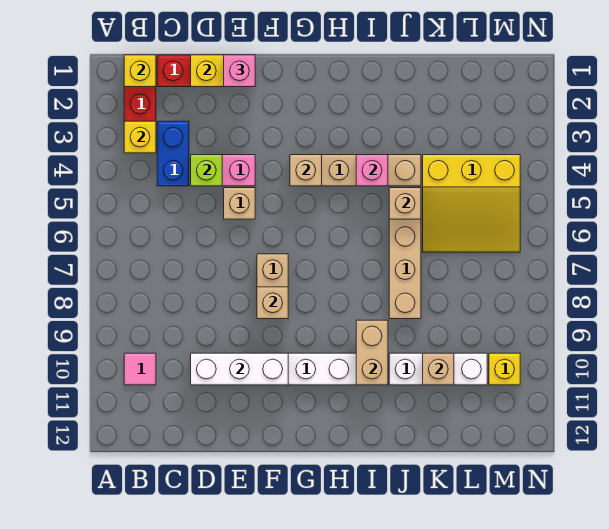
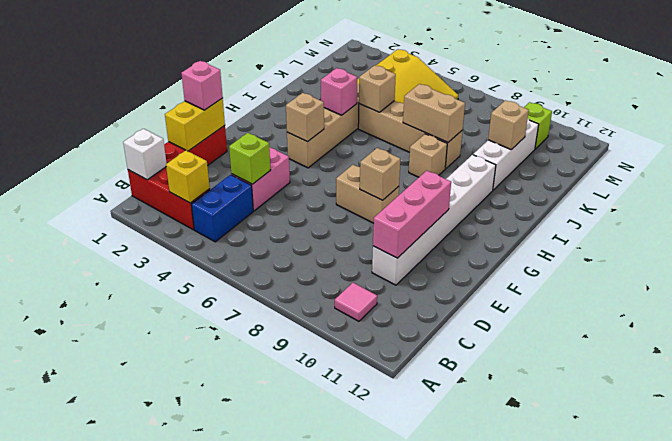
yellow brick B1 level 2 -> white brick B1 level 2
blue brick C3:C4 level 1 -> blue brick B4:C4 level 1
white brick D10:F10 level 2 -> pink brick D10:F10 level 2
tan brick E5 level 1 -> tan brick I8 level 1
tan brick I9:I10 level 2 -> tan brick J7:J8 level 2
yellow brick M10 level 1 -> lime brick M10 level 1

